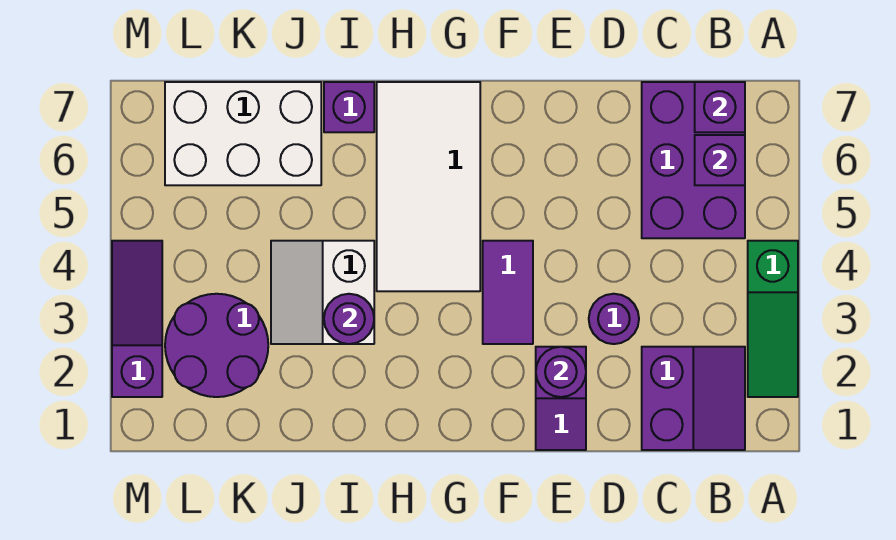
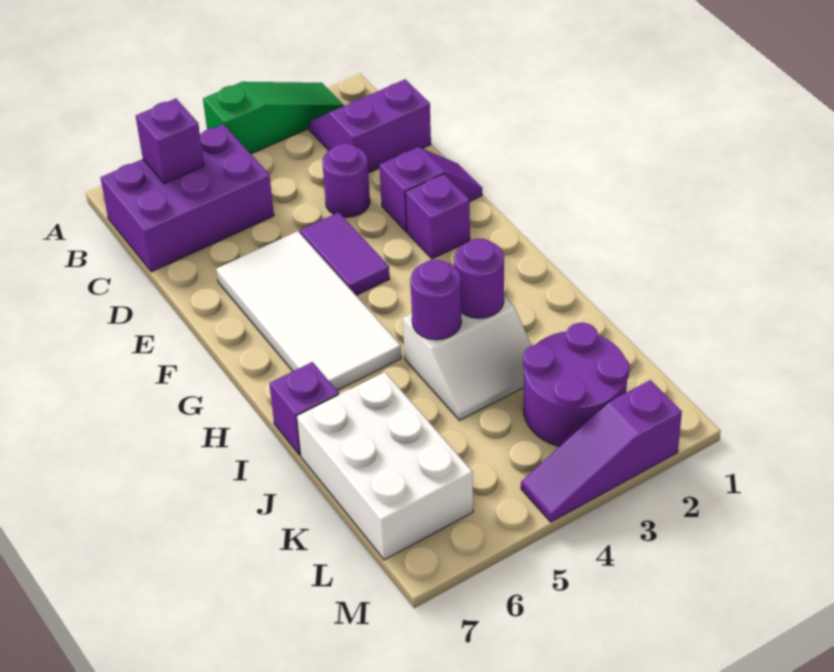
purple brick B7 level 2 -> purple brick F2 level 1
purple round brick E2 level 2 -> purple round brick I4 level 2
purple tile F3:F4 level 1 -> purple tile E4:F4 level 1
white tile G4:H7 level 1 -> white tile E5:H6 level 1

